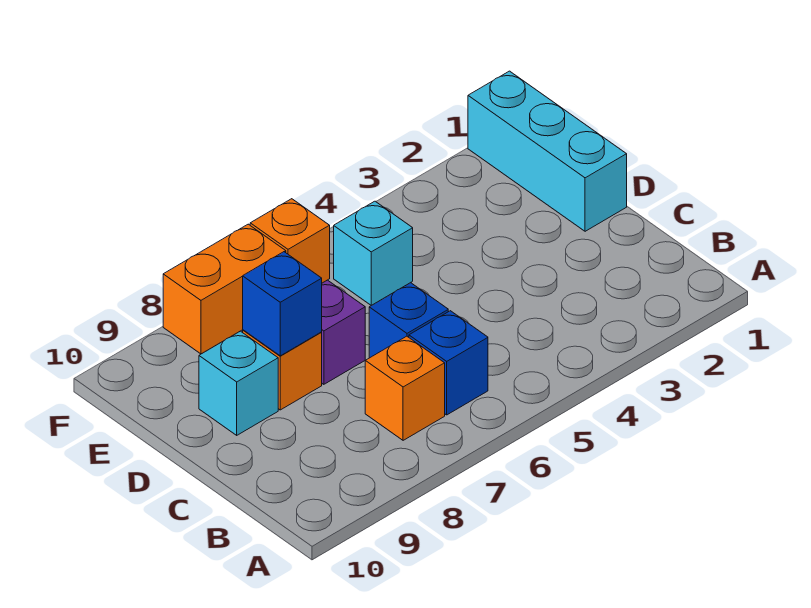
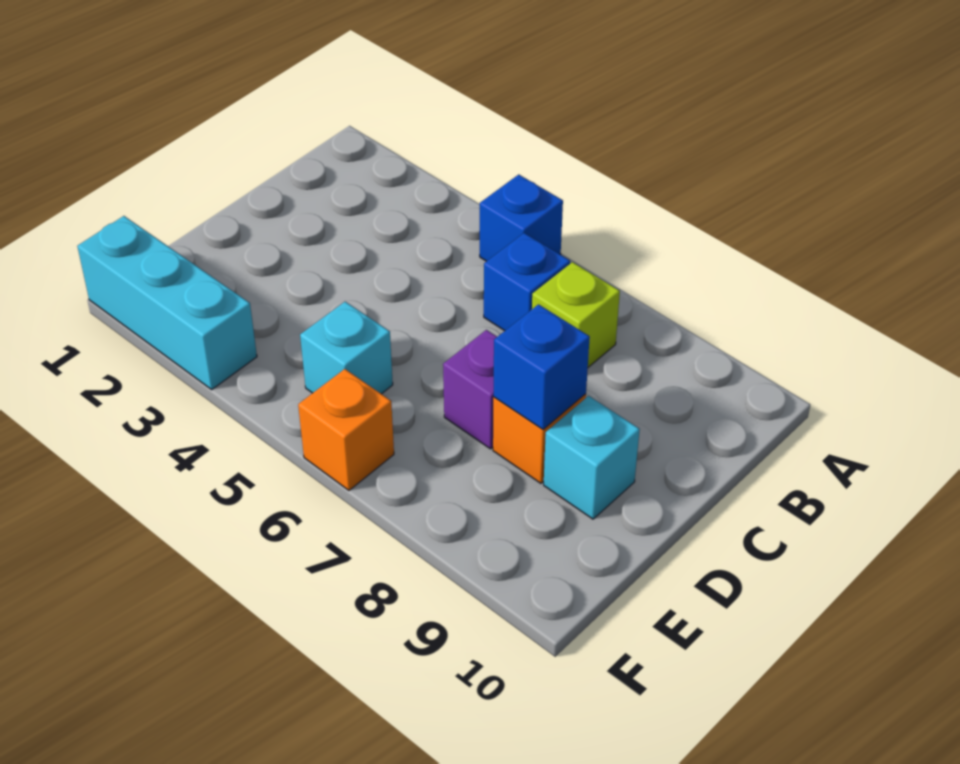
orange brick B7 level 1 -> lime brick B7 level 1
blue brick C6 level 1 -> blue brick A5 level 1
cyan brick D1:F1 level 1 -> cyan brick F1:F3 level 1
orange brick F7:F8 level 1 -> none

